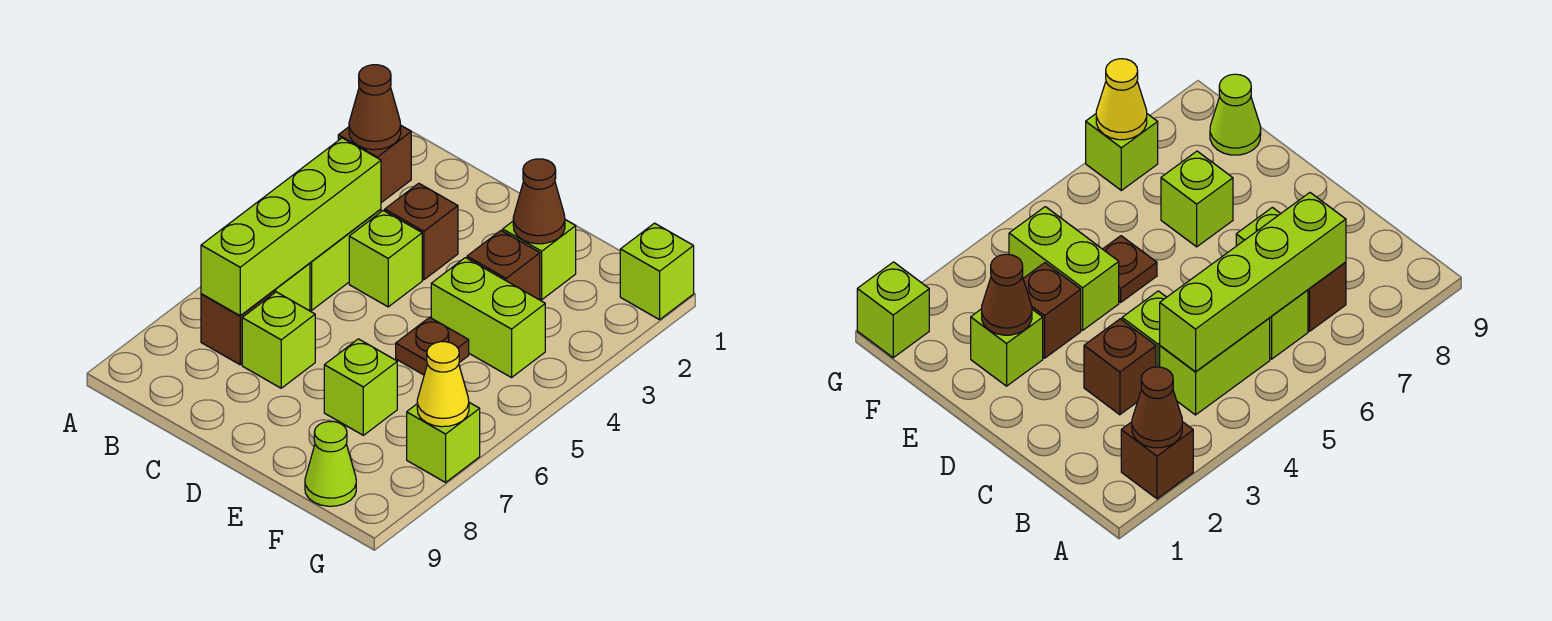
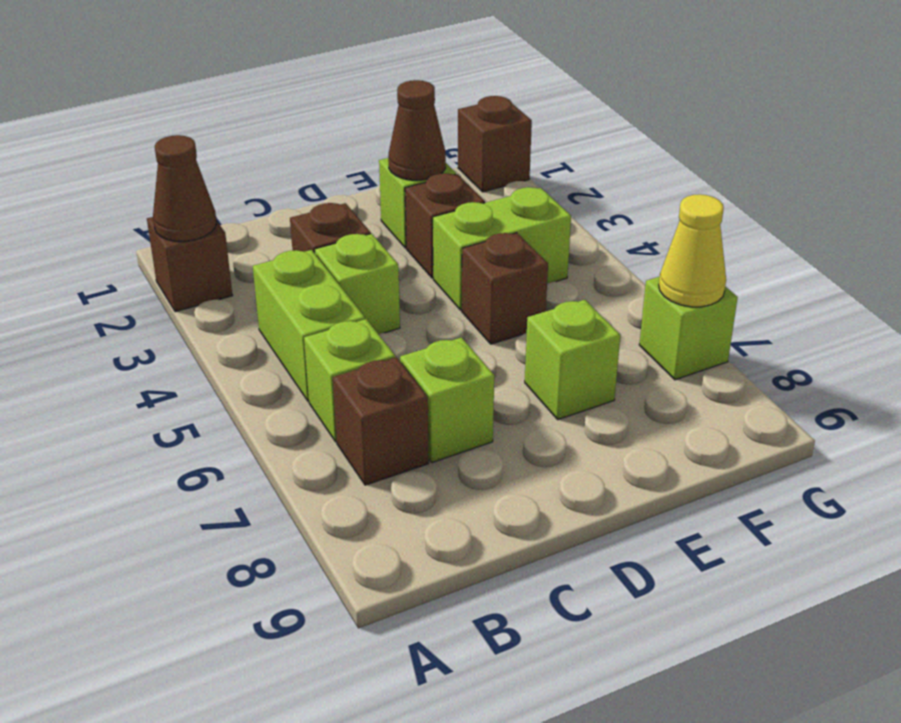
lime brick B4:B7 level 2 -> none
brown plate E5 level 1 -> brown brick E5 level 1
lime cone F9 level 1 -> none
lime brick G1 level 1 -> brown brick G1 level 1

